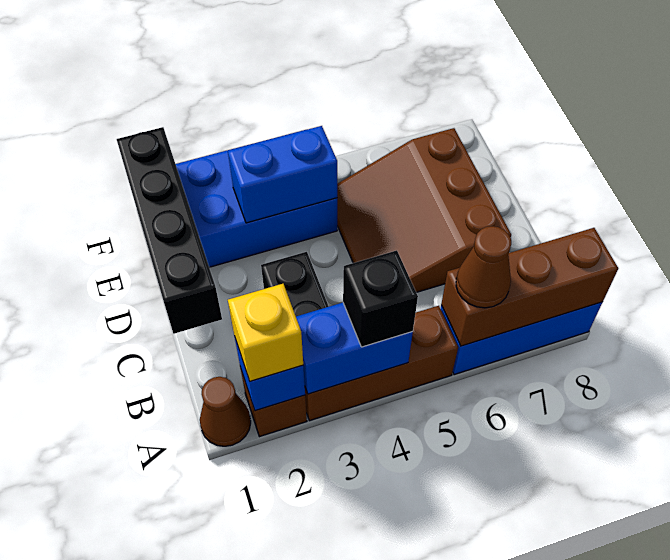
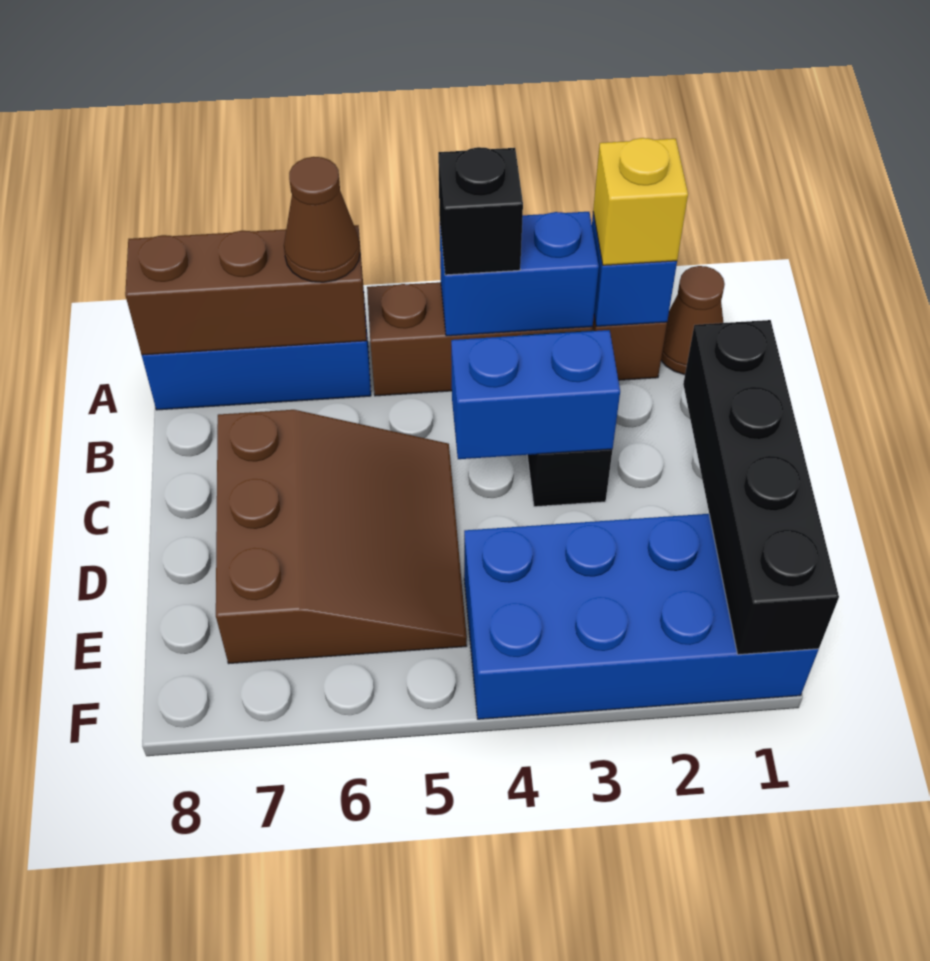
blue brick E3:E4 level 2 -> blue brick C3:C4 level 2

